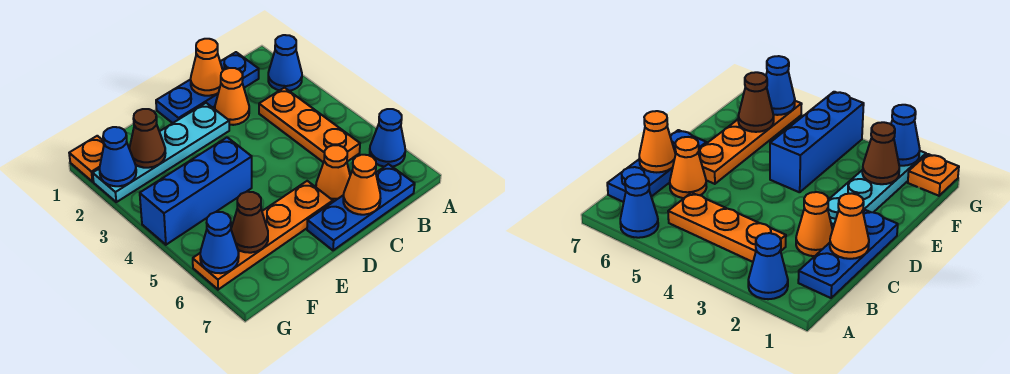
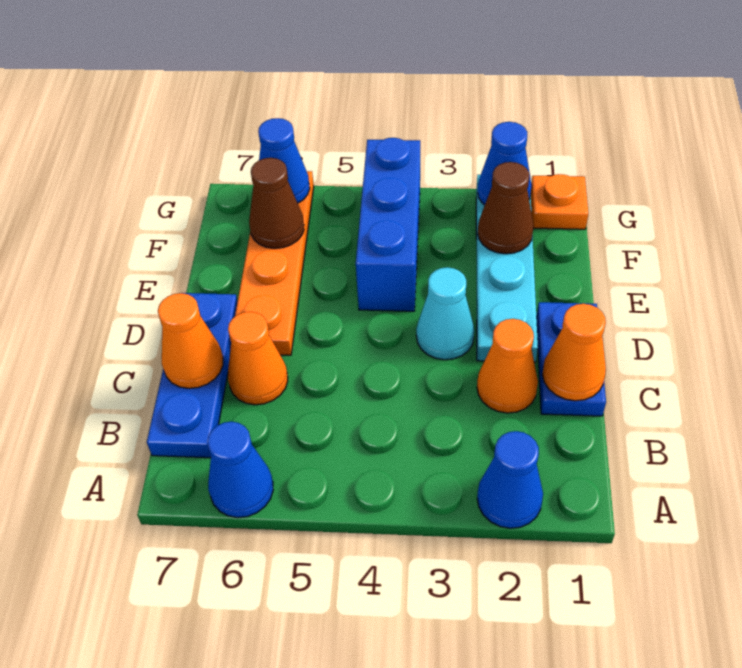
blue plate B1:D1 level 1 -> blue plate C1:D1 level 1
orange plate B3:B5 level 1 -> none
none -> cyan cone D3 level 1

